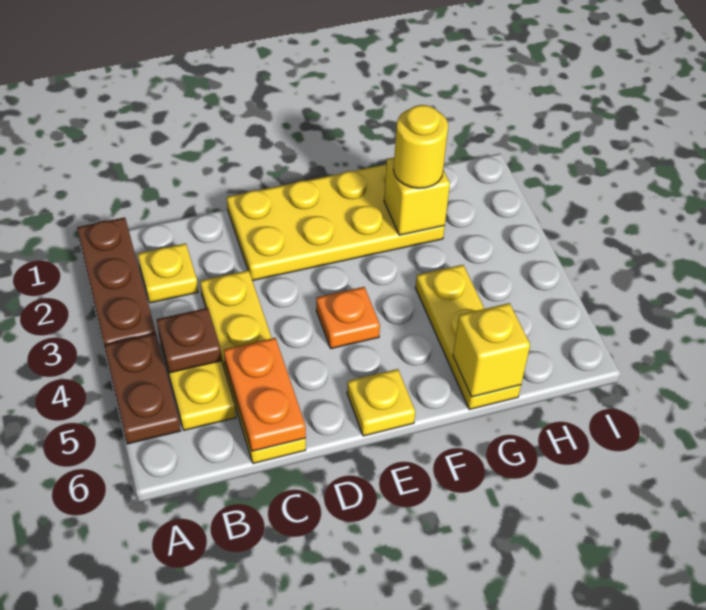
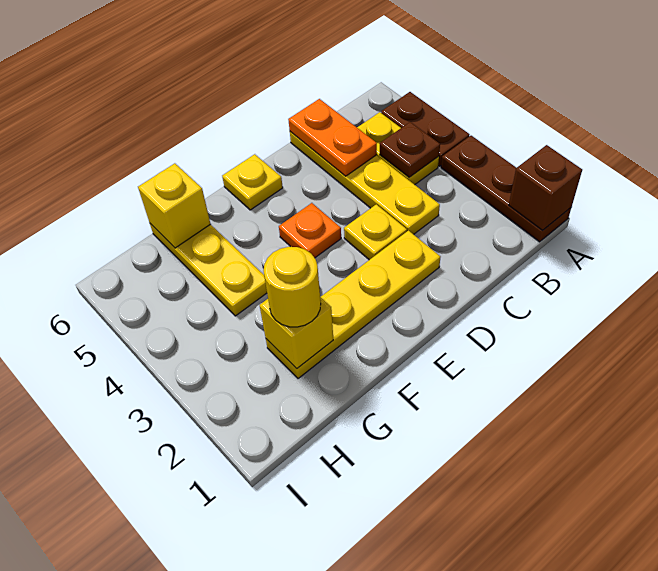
none -> brown brick A1 level 2
yellow plate B2 level 1 -> yellow plate D3 level 1
yellow plate D1:G2 level 1 -> yellow plate D2:G2 level 1

